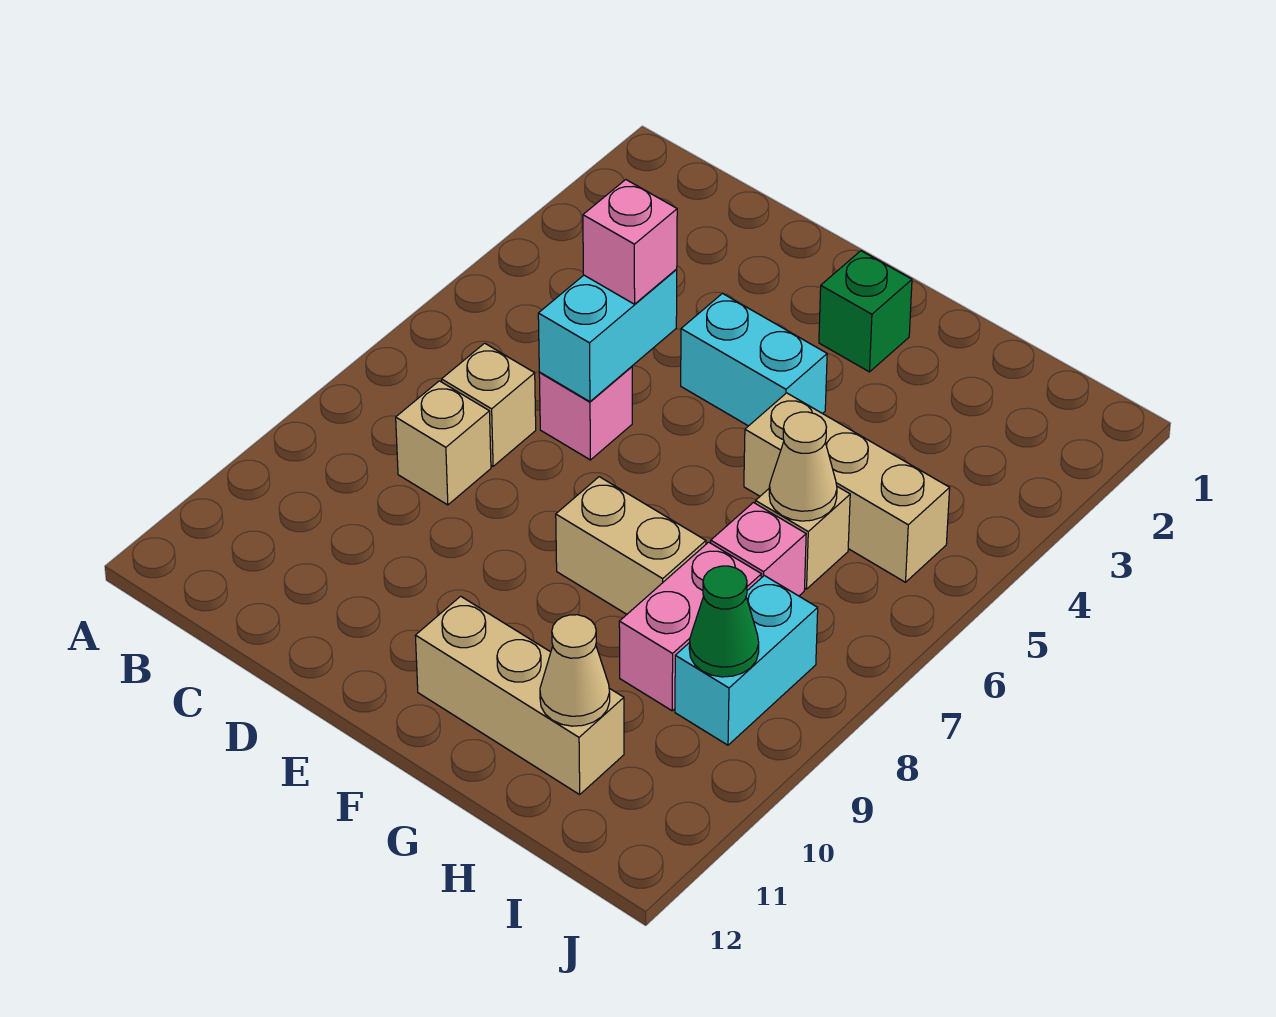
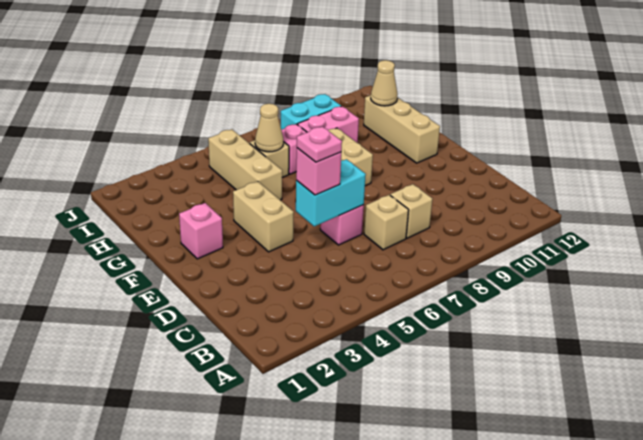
none -> pink plate D5 level 4
cyan brick E4:F4 level 1 -> tan brick E4:F4 level 1
green brick F2 level 1 -> pink brick F2 level 1
green cone I9 level 2 -> none

